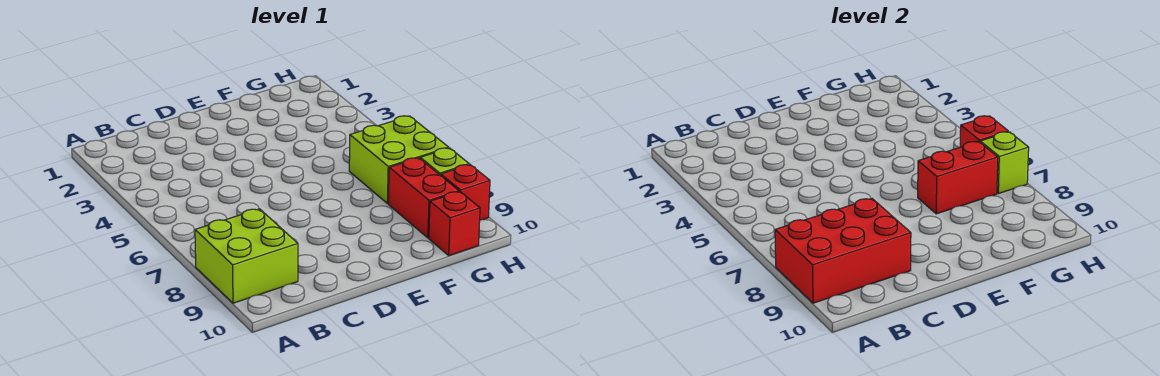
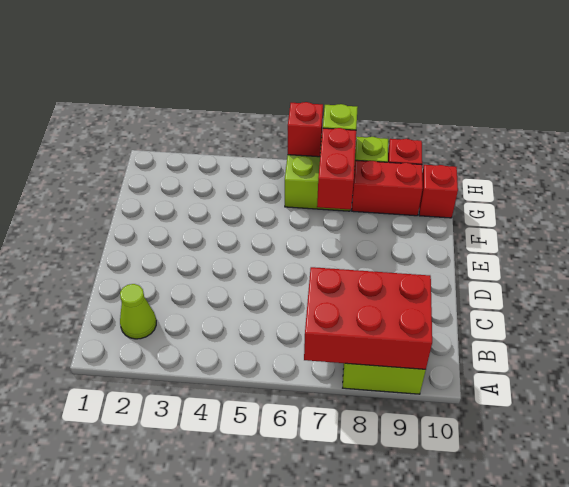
red brick A8:C9 level 2 -> red brick A7:B9 level 2
none -> lime cone B2 level 1

